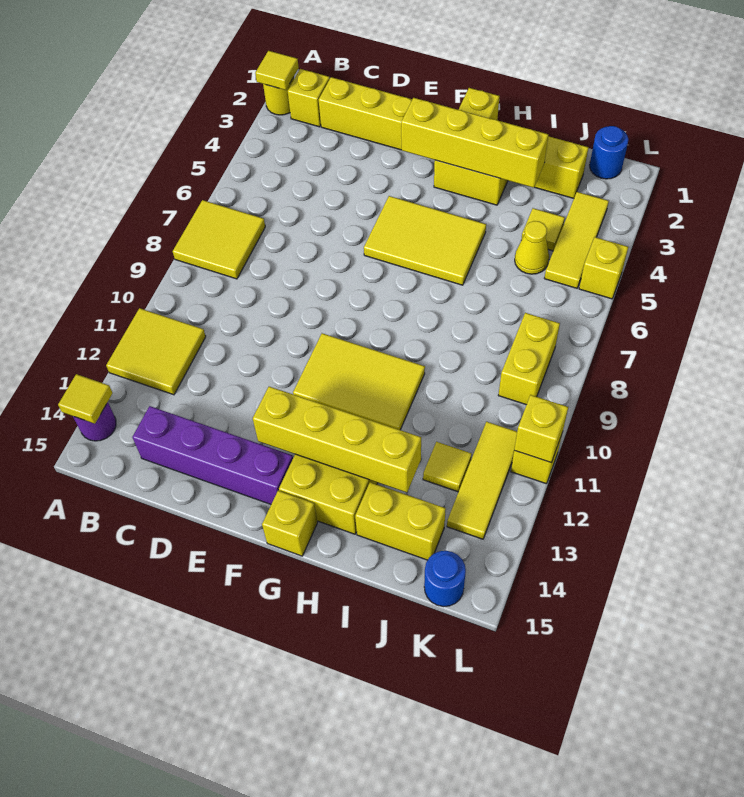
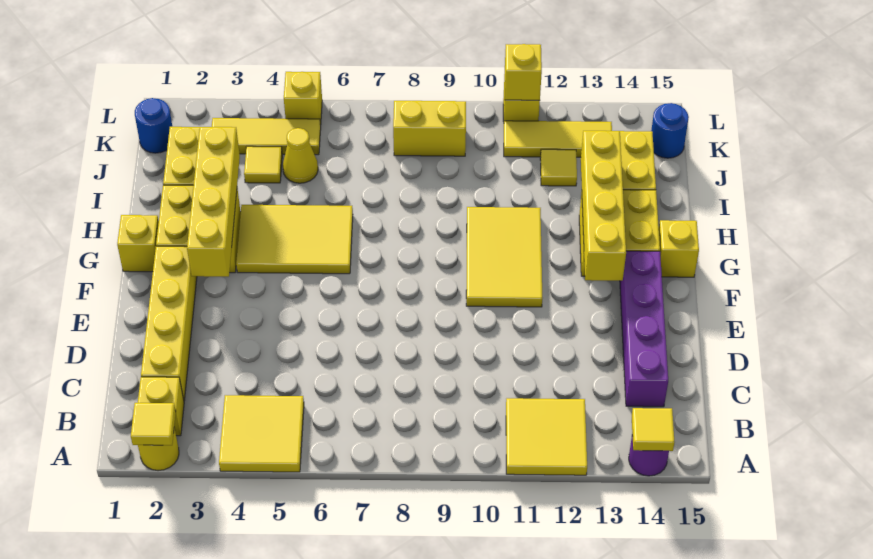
yellow tile A7:B8 level 1 -> yellow tile A4:B5 level 1
yellow tile F5:H6 level 1 -> yellow tile G4:H6 level 1

